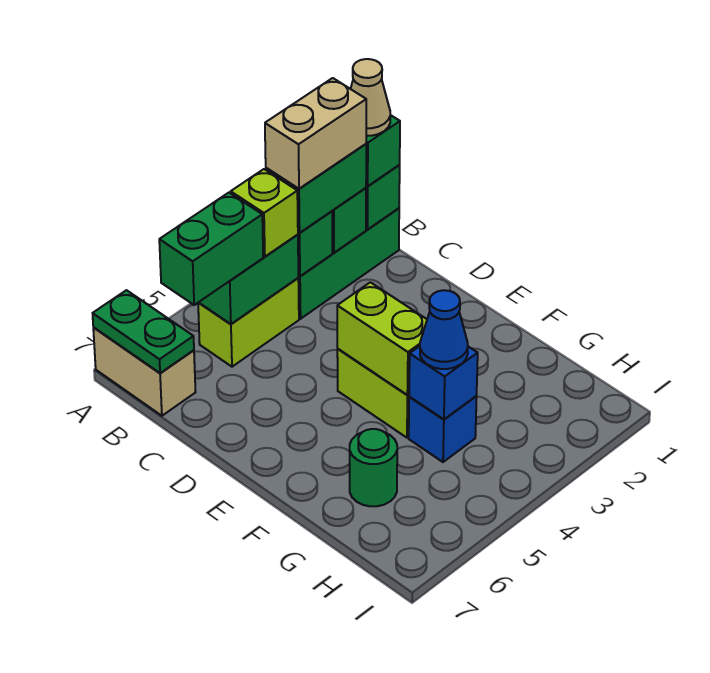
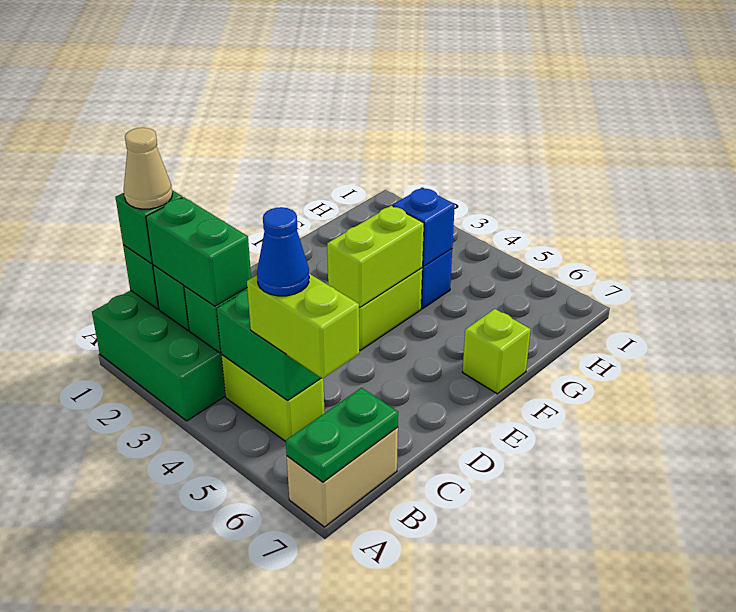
tan brick B2:B3 level 4 -> none
lime brick B4 level 3 -> lime brick F7 level 1
green brick B5:B6 level 3 -> lime brick B5:B6 level 3
blue cone G4 level 3 -> blue cone B5 level 4
green round brick G6 level 1 -> none

